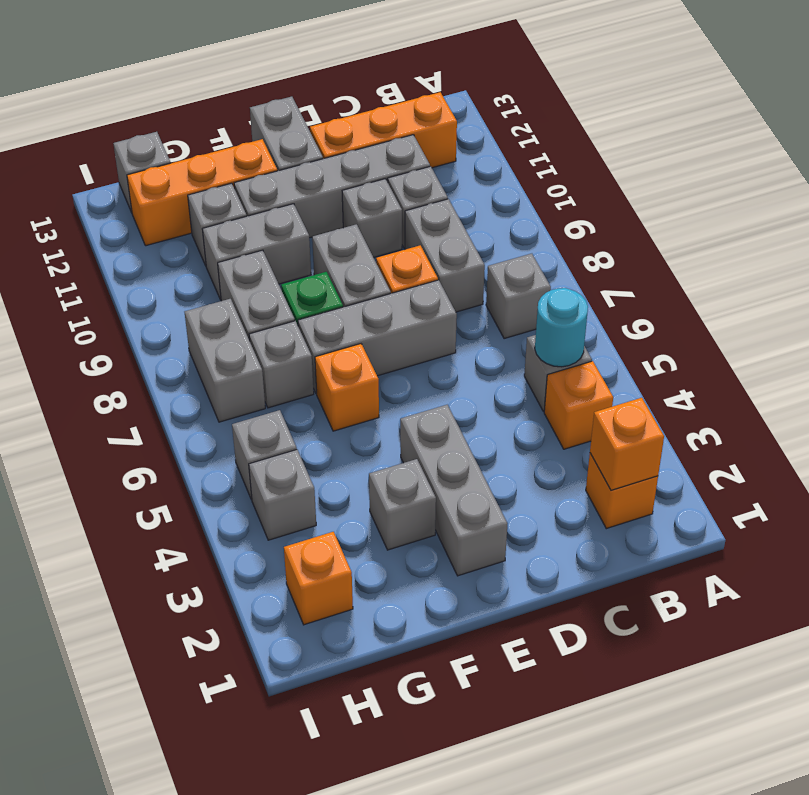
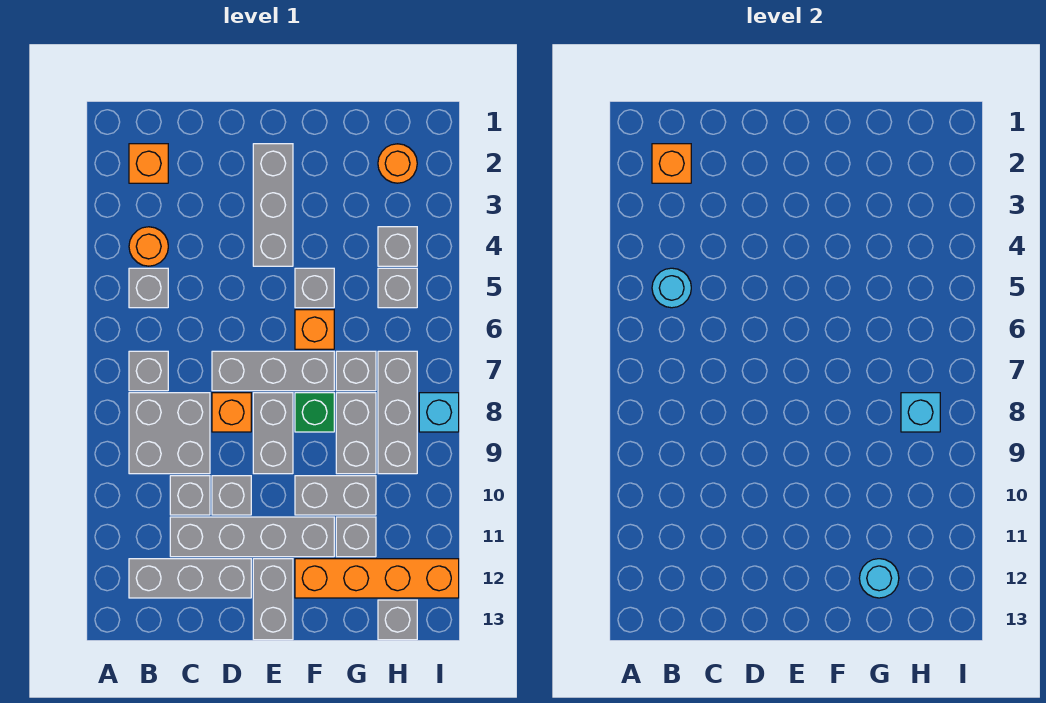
orange brick B4 level 1 -> orange round brick B4 level 1
orange brick B12:D12 level 1 -> grey brick B12:D12 level 1
grey brick C8:C9 level 1 -> grey brick B8:C9 level 1
grey brick F3 level 1 -> grey brick F5 level 1
orange brick F12:H12 level 1 -> orange brick F12:I12 level 1
none -> cyan round brick G12 level 2
orange brick H2 level 1 -> orange round brick H2 level 1
grey brick H7:H8 level 1 -> grey brick H7:H9 level 1
none -> cyan brick H8 level 2
none -> cyan brick I8 level 1

